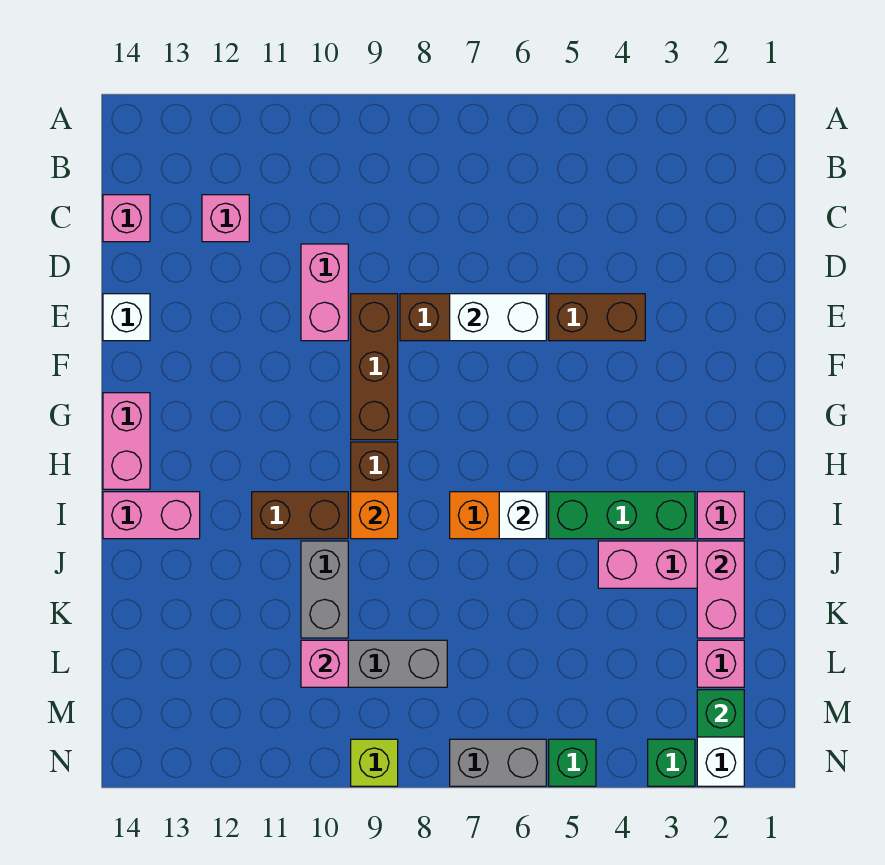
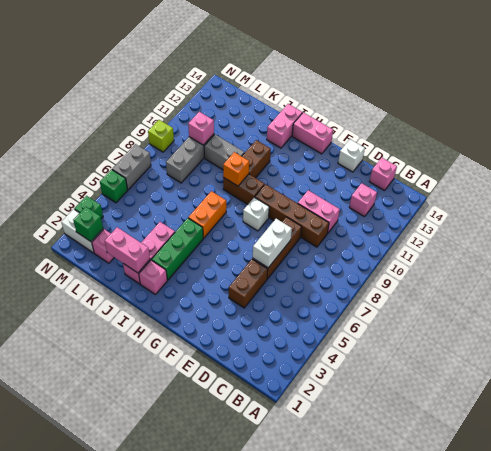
brown brick E9:G9 level 1 -> brown brick D9:G9 level 1
white brick I6 level 2 -> white brick G8 level 1

